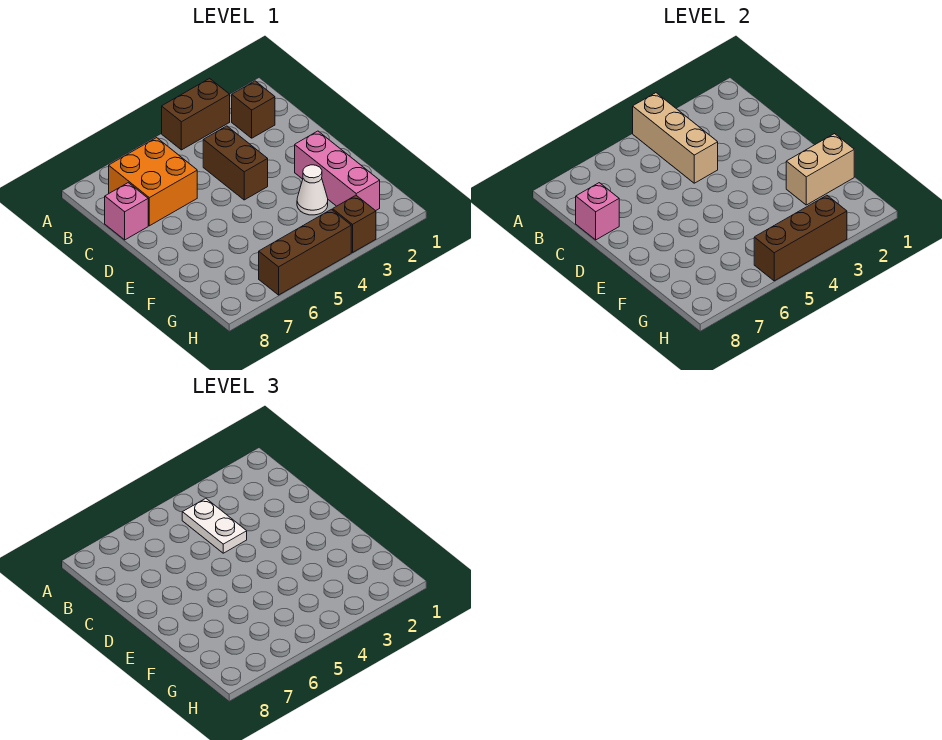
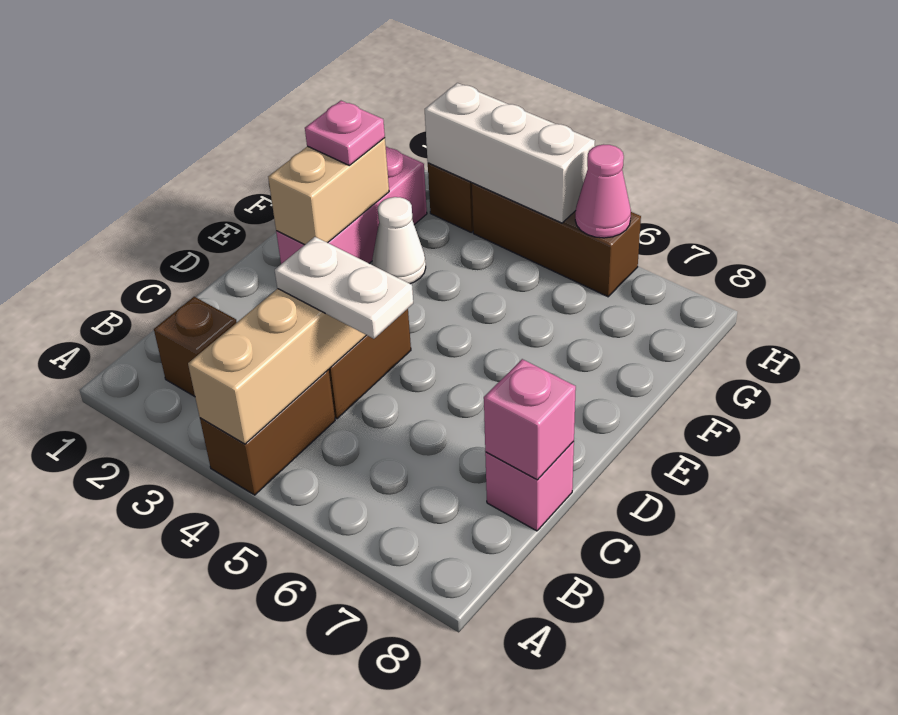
brown brick A3:A4 level 1 -> brown brick A4:B4 level 1
white plate B4:C4 level 3 -> white plate C4:C5 level 3
orange brick B6:C7 level 1 -> none
tan brick F1:F2 level 2 -> tan brick E2:F2 level 2
none -> pink plate F2 level 3
brown brick H3:H5 level 2 -> white brick H3:H5 level 2
none -> pink cone H6 level 2

